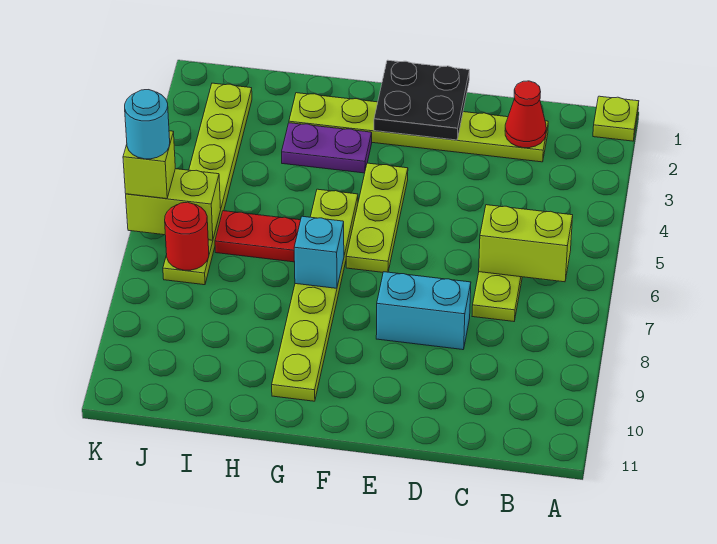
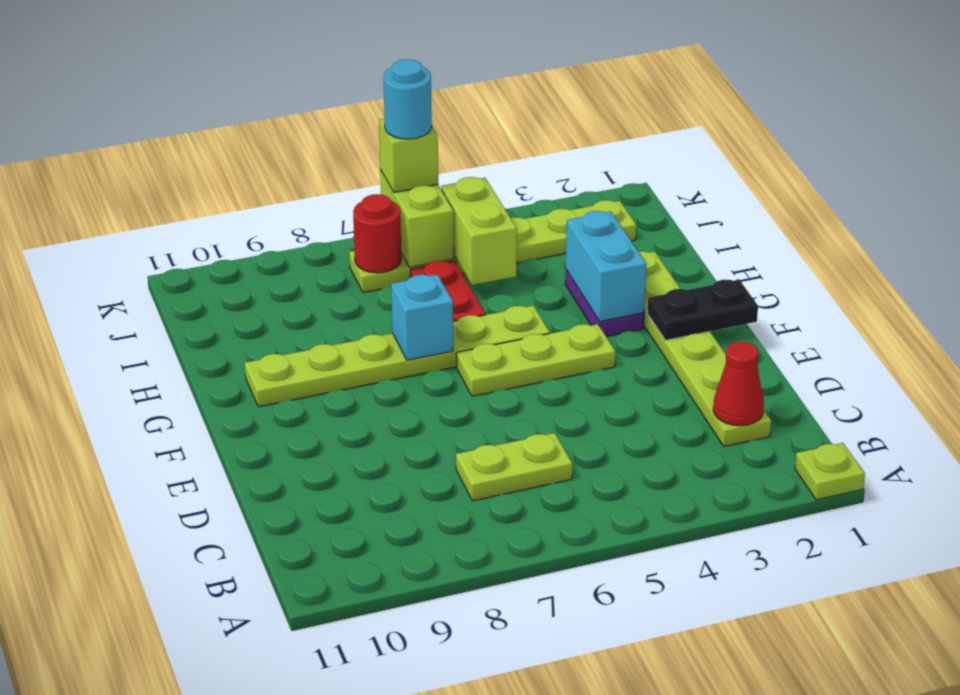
lime brick B6:C6 level 2 -> lime brick I5:J5 level 2
cyan brick D8:E8 level 1 -> cyan brick G3:H3 level 2
black plate E1:F2 level 2 -> black plate F1:F2 level 2

